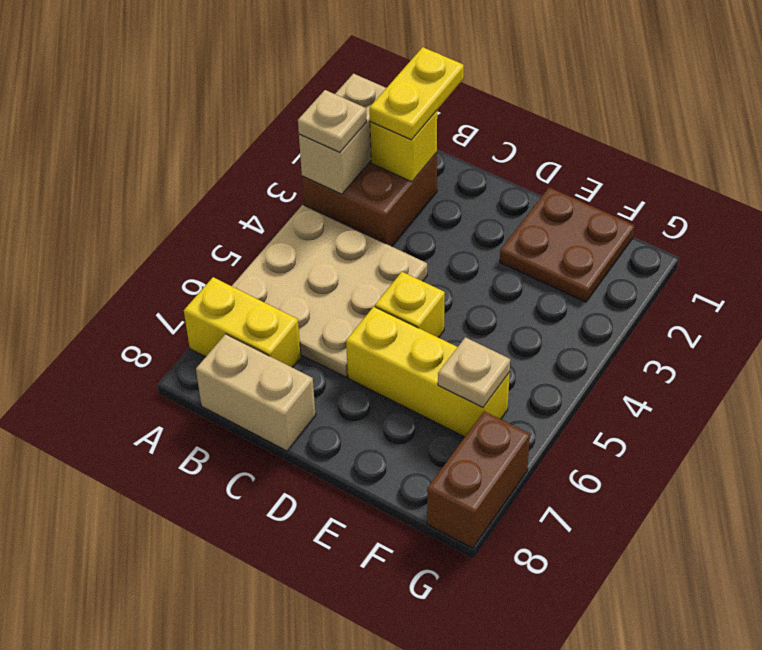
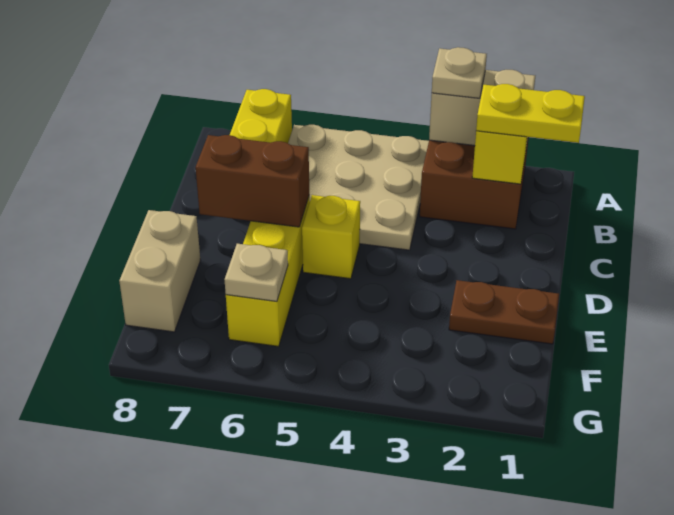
tan brick B8:C8 level 1 -> tan brick E8:F8 level 1
brown plate E1:F2 level 1 -> brown plate E1:E2 level 1
brown brick G7:G8 level 1 -> brown brick D6:D7 level 2

